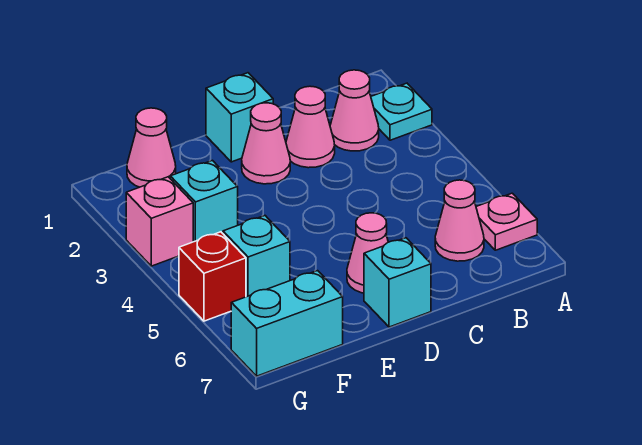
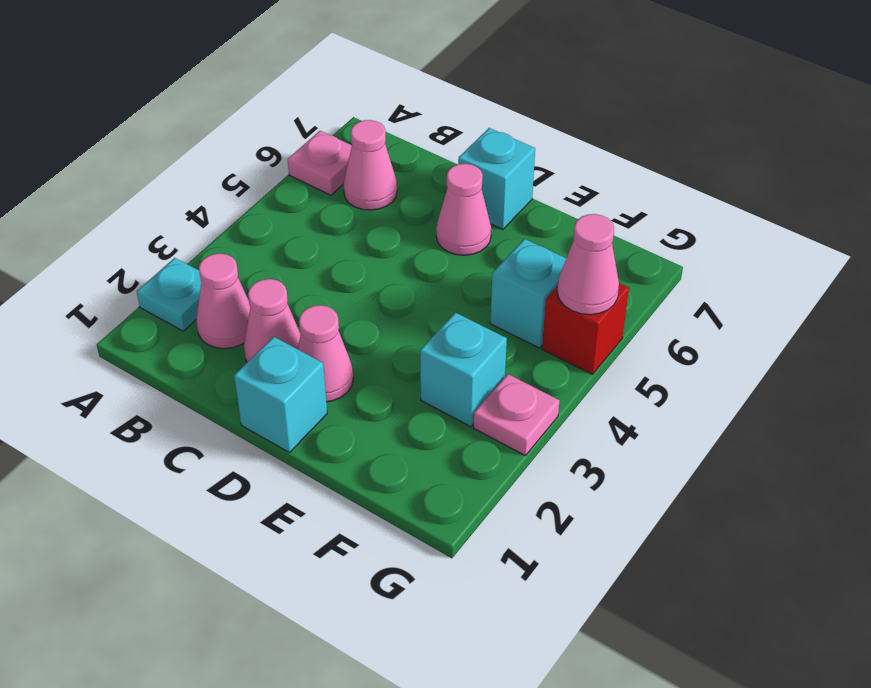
pink cone F1 level 1 -> pink cone G5 level 2
cyan brick F7:G7 level 1 -> none
pink brick G3 level 1 -> pink plate G3 level 1

